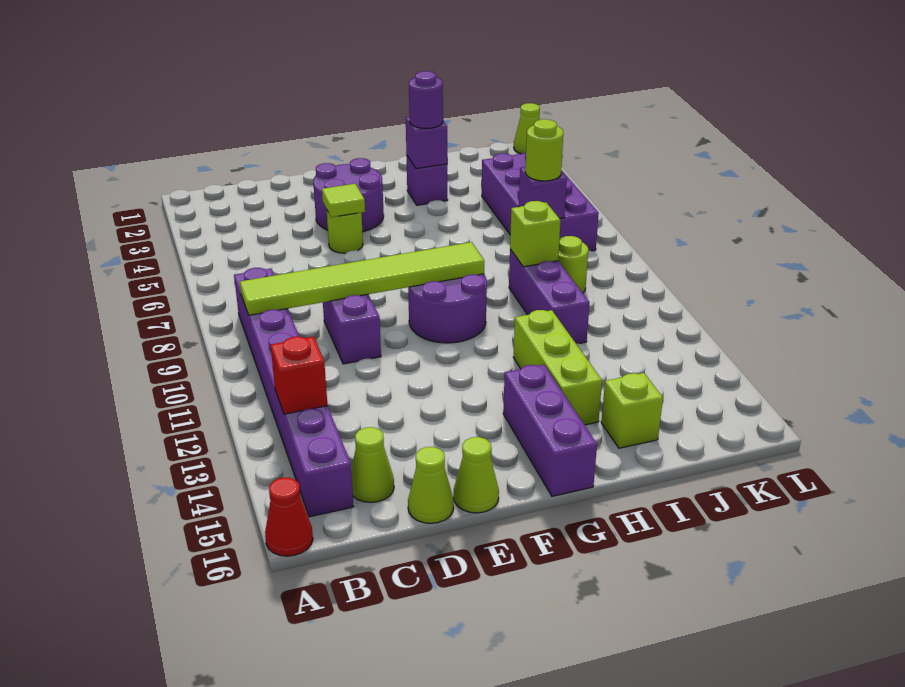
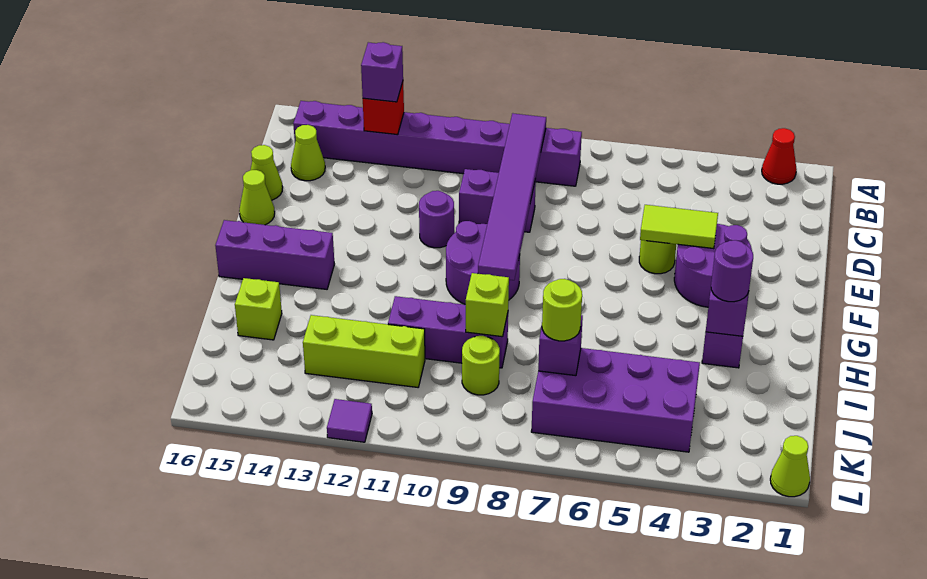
red cone A16 level 1 -> red cone A2 level 1
lime tile B9:G9 level 2 -> purple tile B9:G9 level 2
none -> purple brick B13 level 3
lime tile E5 level 2 -> lime tile E4:E5 level 2
none -> purple round brick E11 level 1
lime brick H12:H14 level 1 -> lime brick J11:J13 level 1
none -> purple tile L12 level 1

